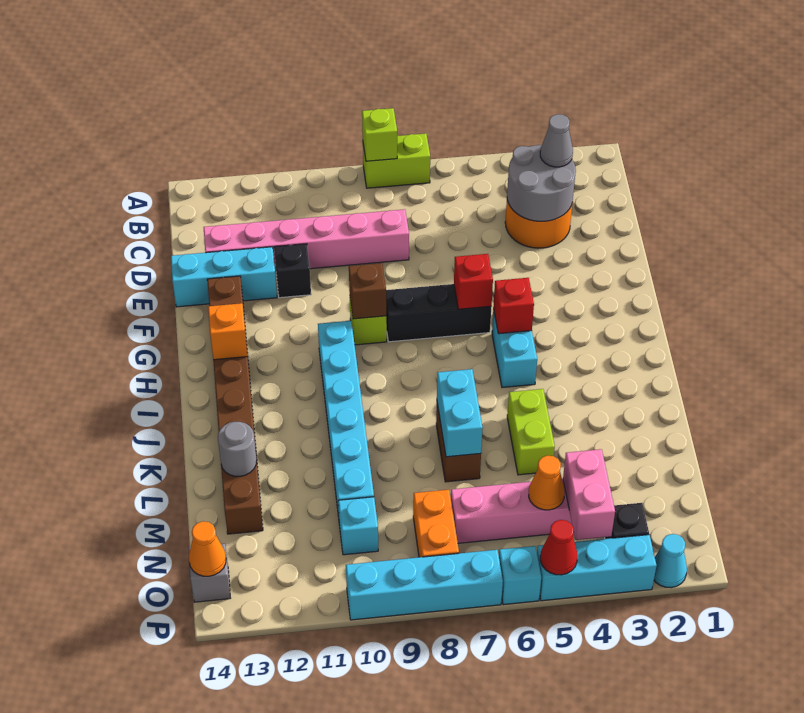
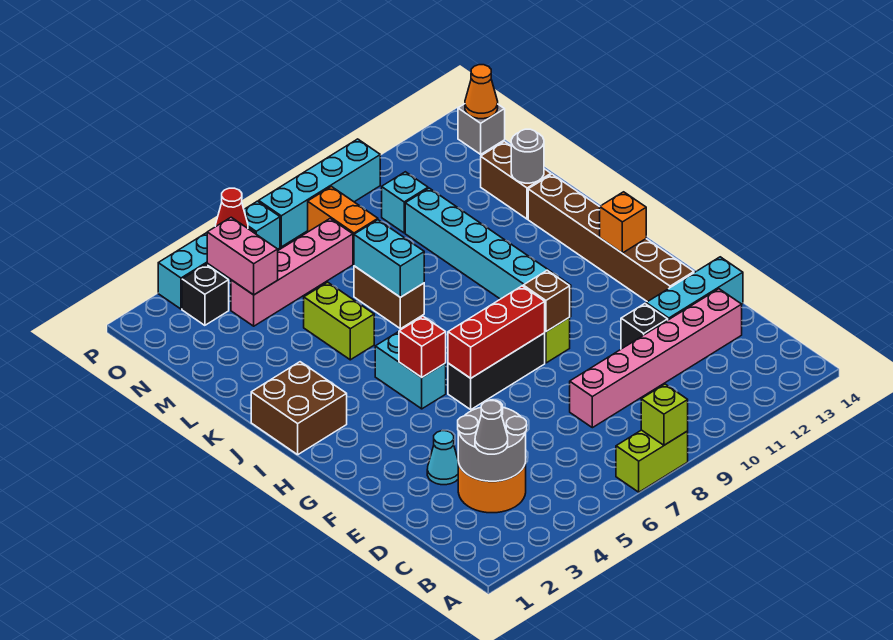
red brick G6 level 2 -> red brick G6:G8 level 2
none -> brown brick I1:J2 level 1
orange cone N5 level 2 -> none
cyan cone P2 level 1 -> cyan cone E3 level 1

